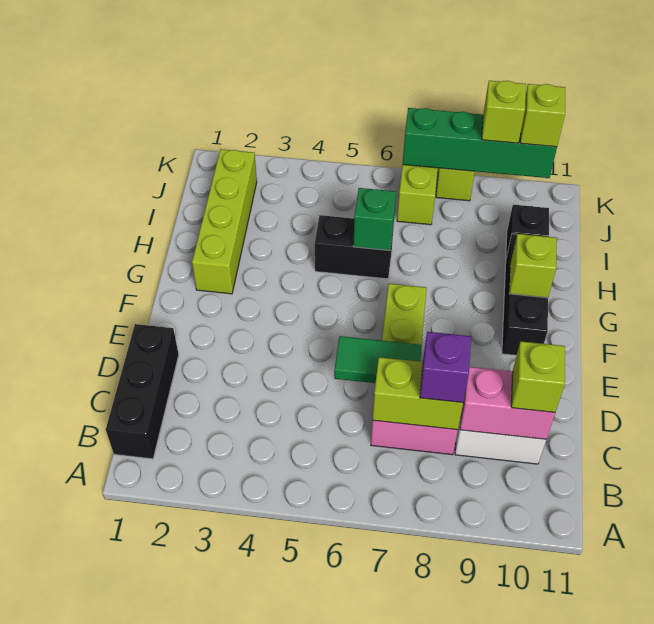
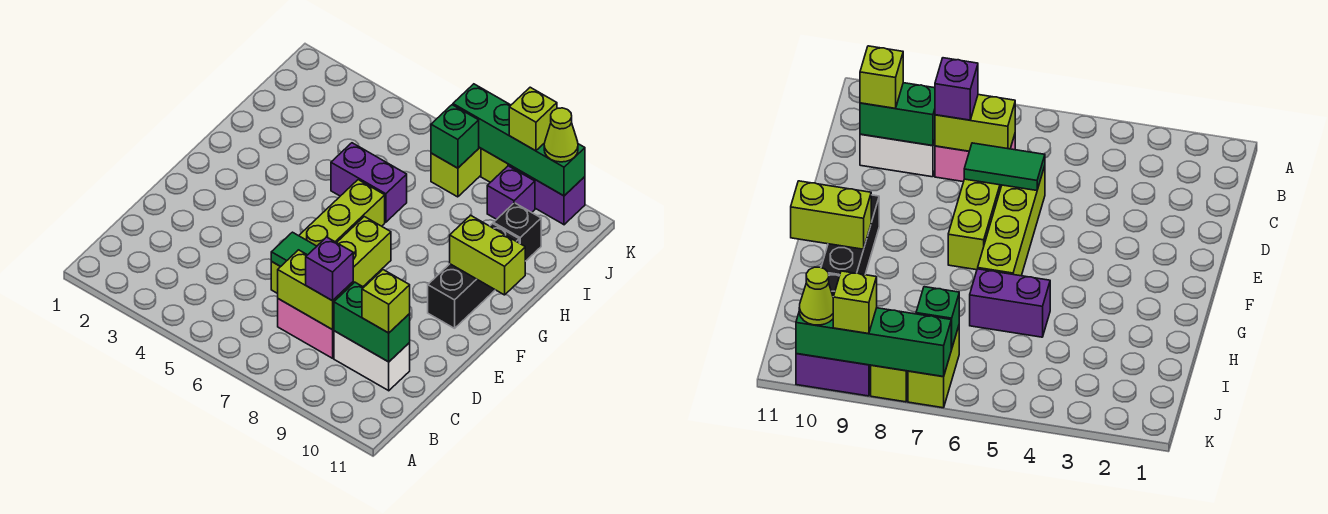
black brick B1:D1 level 1 -> none
pink brick C9:C10 level 2 -> green brick C9:C10 level 2
lime brick G2:J2 level 1 -> lime brick D6:G6 level 1
lime brick G10 level 2 -> lime brick G10:G11 level 2
black brick H5:H6 level 1 -> purple brick H5:H6 level 1
green brick H6 level 2 -> green brick J7 level 2
none -> purple brick J9 level 1
none -> purple brick K9:K10 level 1
lime brick K10 level 3 -> lime cone K10 level 3

